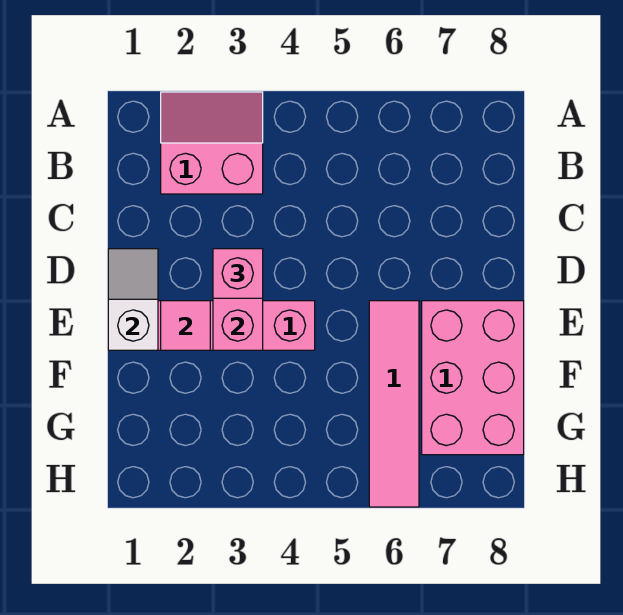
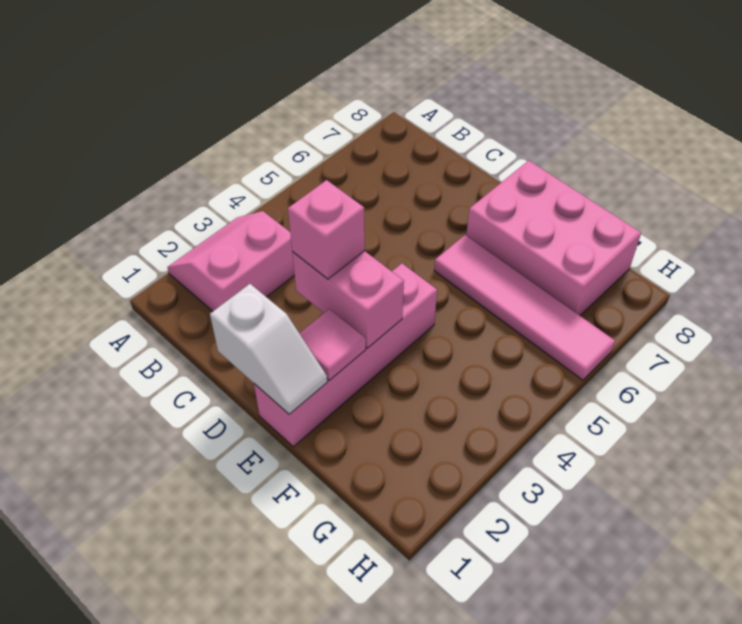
white slope D1:E1 level 2 top E -> white slope D1:E1 level 2 top D

